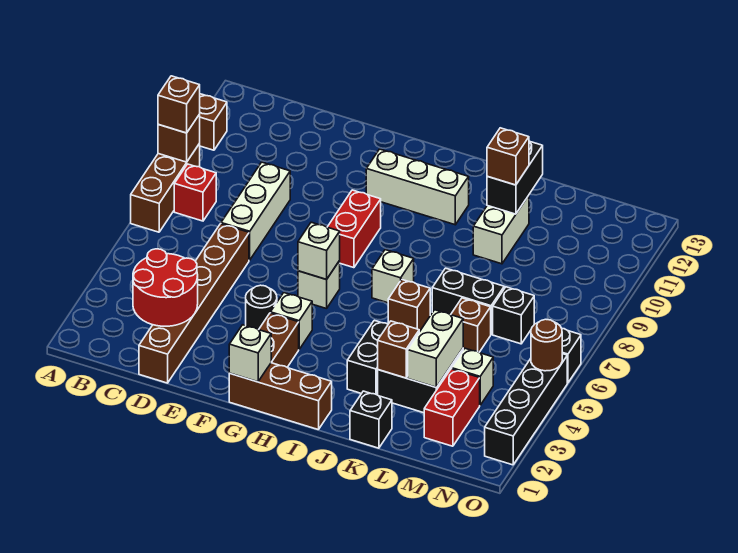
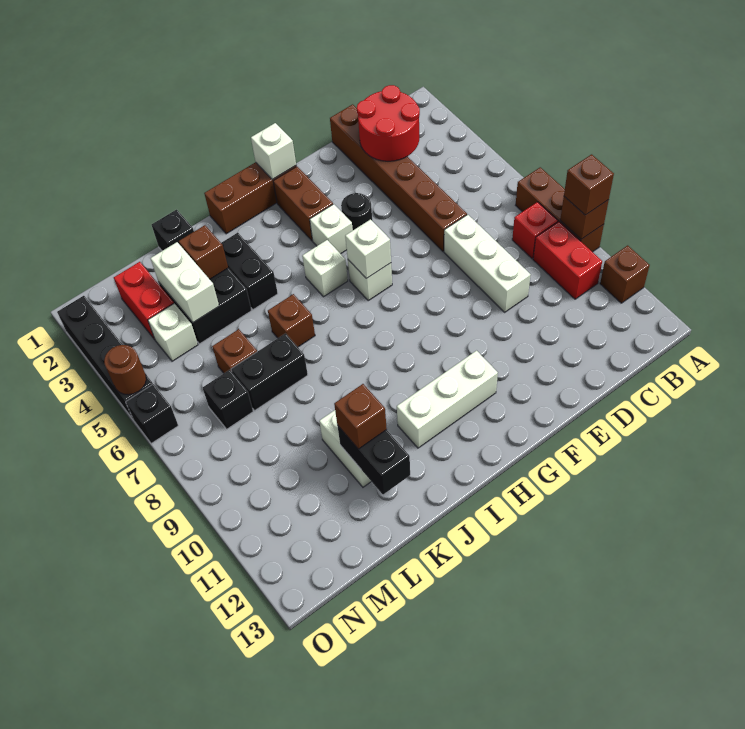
red brick G8:G9 level 1 -> red brick B9:B10 level 1
white brick I7 level 1 -> white brick H5 level 1

